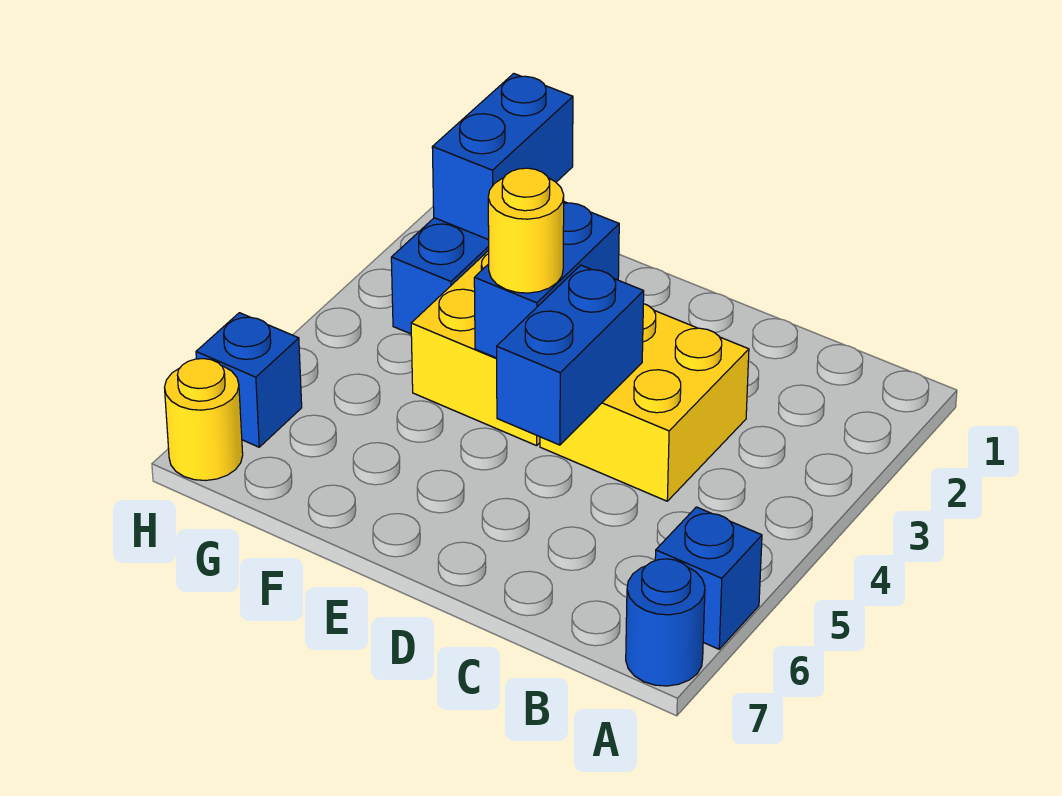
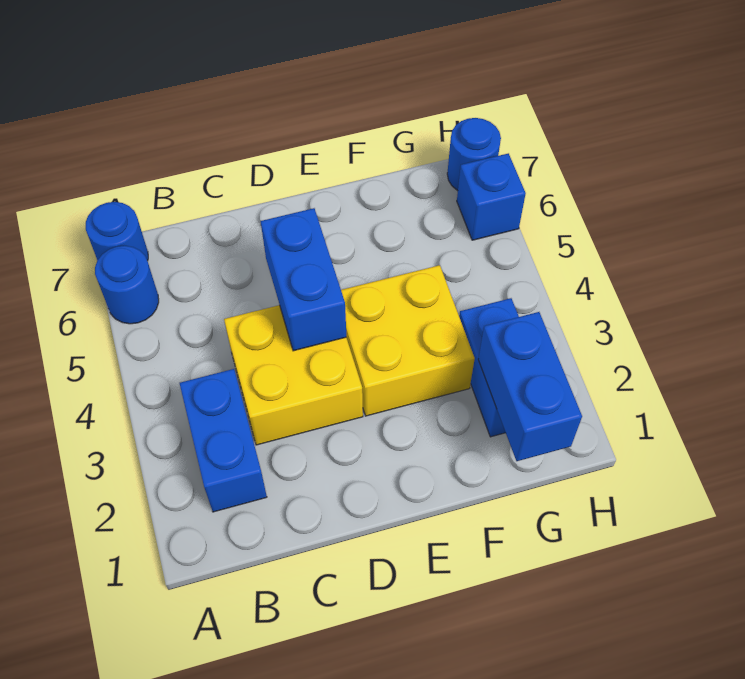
blue brick A6 level 1 -> blue round brick A6 level 1
blue brick E3:E4 level 2 -> blue brick B2:B3 level 1
yellow round brick E4 level 3 -> none
yellow round brick H7 level 1 -> blue round brick H7 level 1

